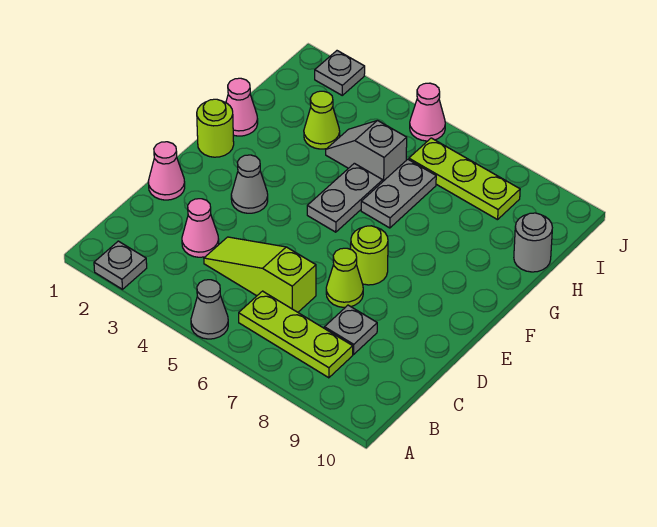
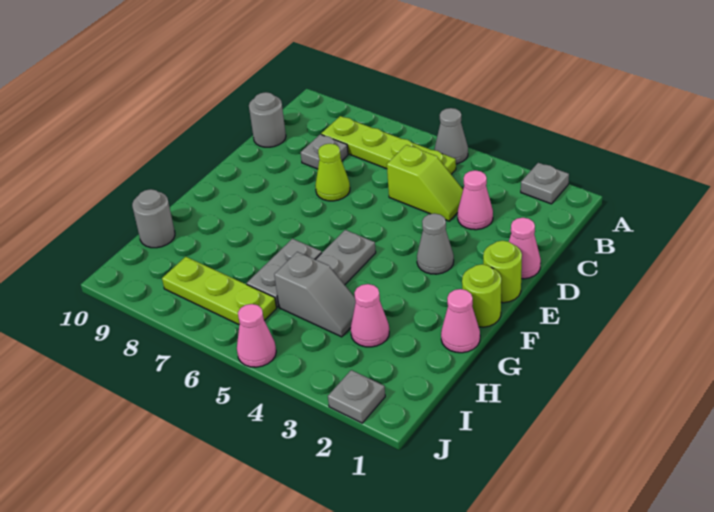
lime plate B6:B8 level 1 -> lime plate B5:B8 level 1
lime slope C4:C6 level 1 top 6 -> lime slope C4:C5 level 1 top 5
none -> grey round brick C10 level 1
lime round brick E7 level 1 -> lime round brick E1 level 1
lime cone H3 level 1 -> pink cone H3 level 1

